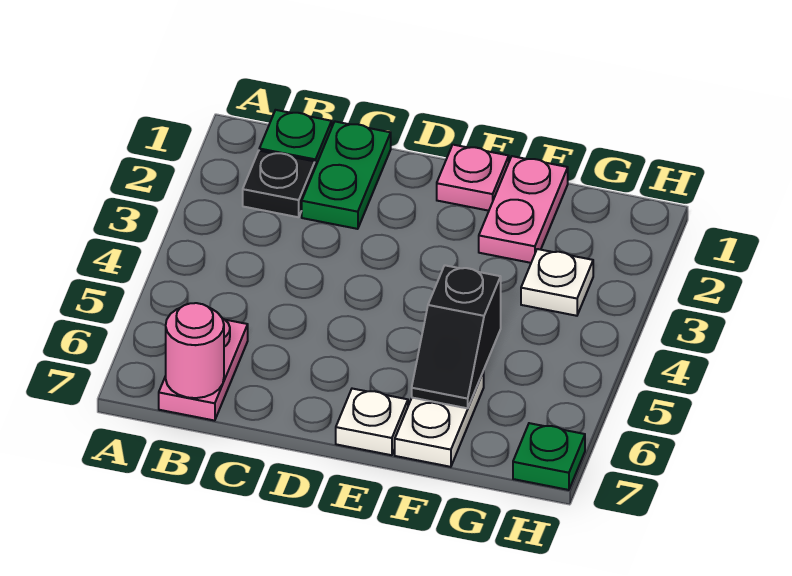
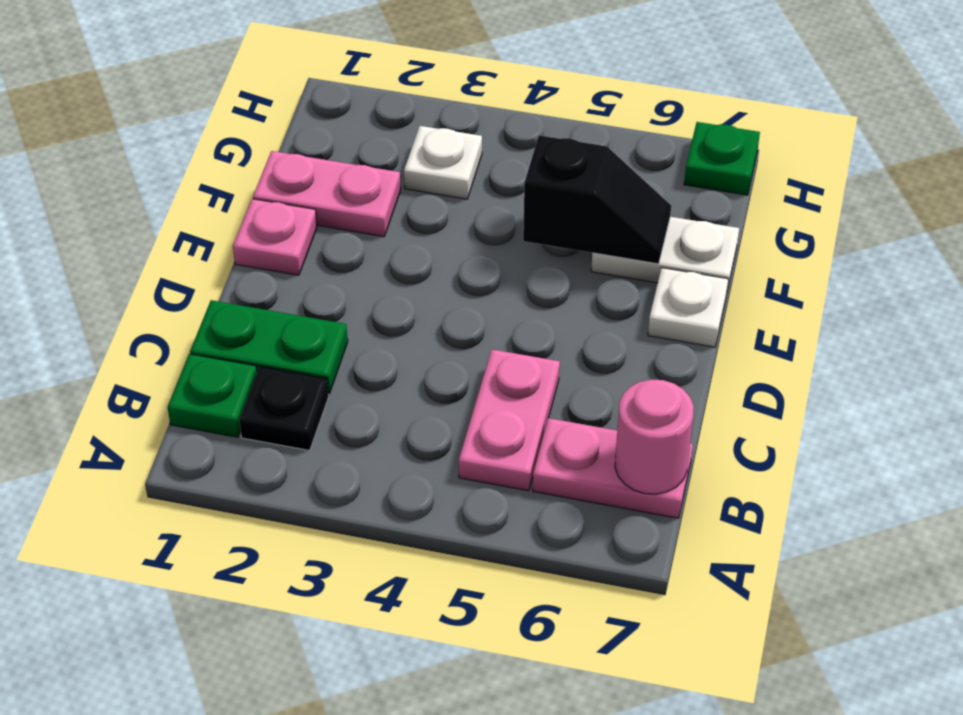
none -> pink plate B5:C5 level 1

